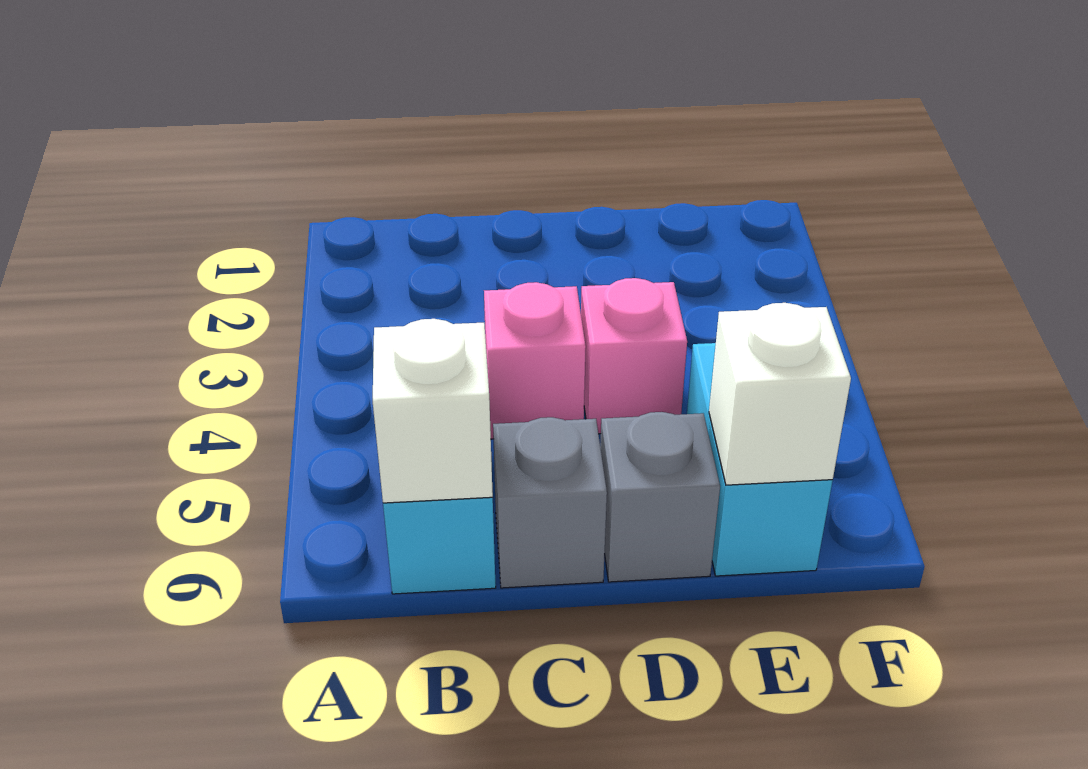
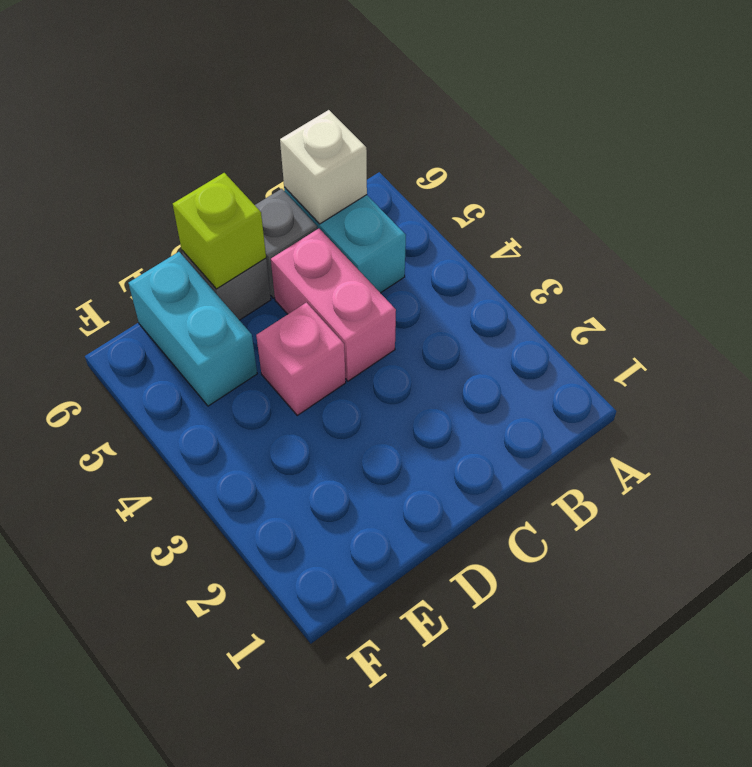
pink brick C4 level 1 -> pink brick C4:C5 level 1
none -> lime brick D6 level 2
white brick E6 level 2 -> none

